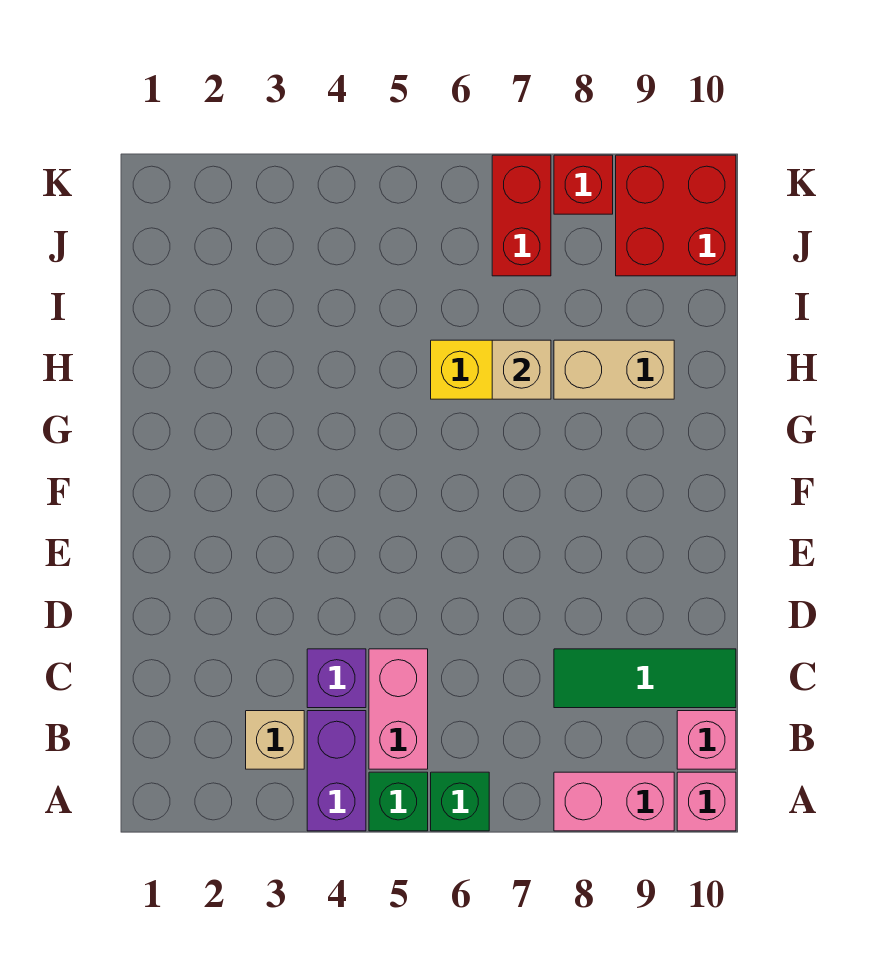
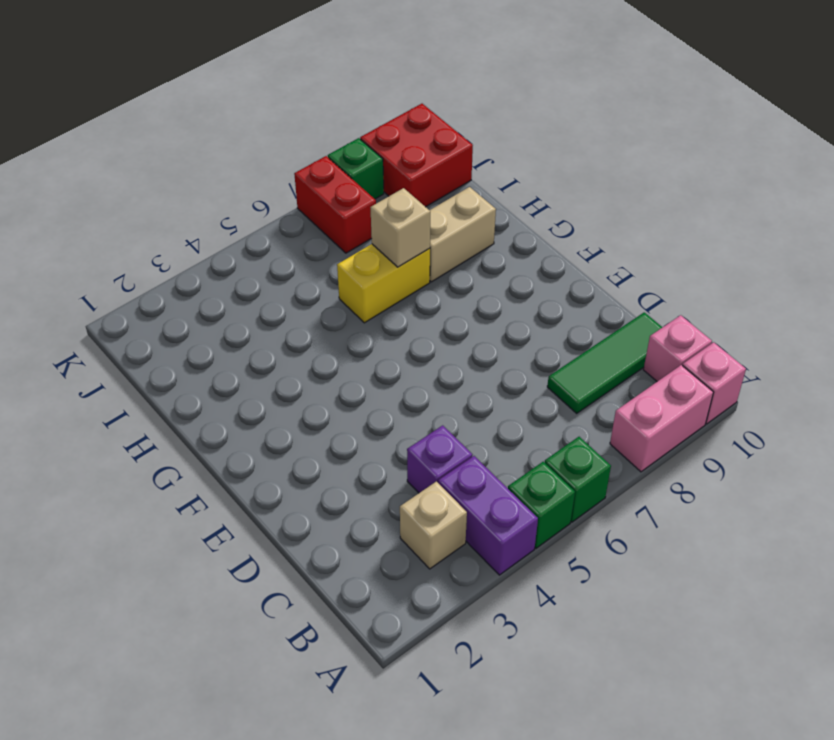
pink brick B5:C5 level 1 -> none
red brick K8 level 1 -> green brick K8 level 1

